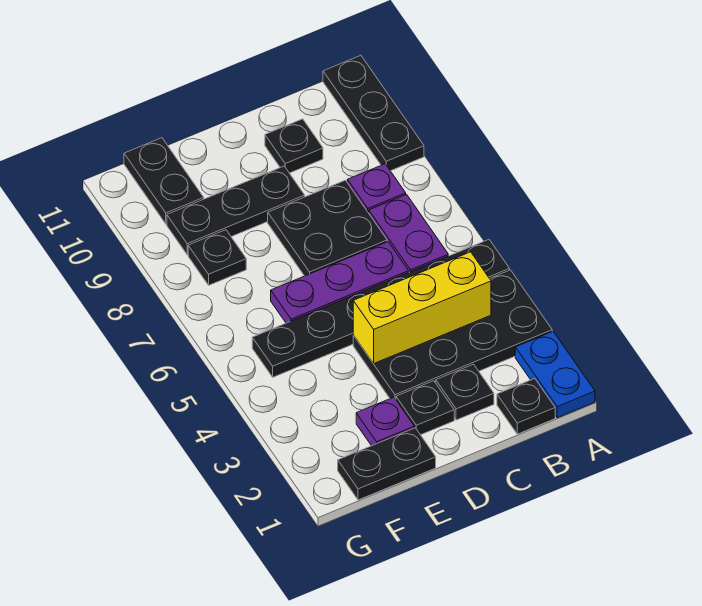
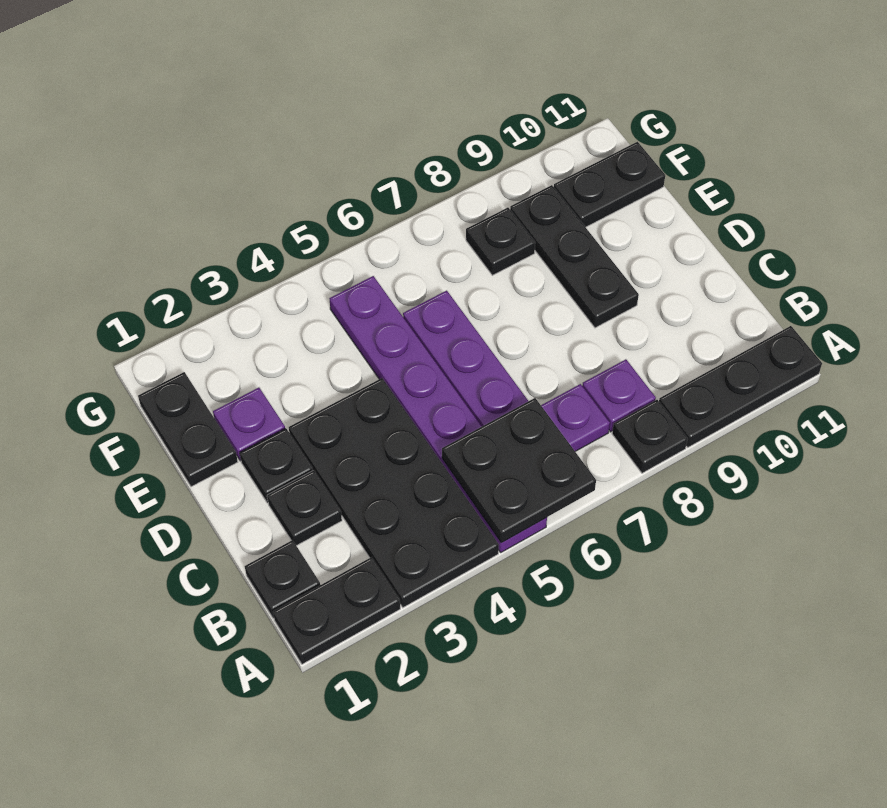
blue plate A1:A2 level 1 -> black plate A1:A2 level 1
black plate A5:F5 level 1 -> purple plate A5:F5 level 1
yellow brick B4:D4 level 2 -> none
black plate C7:D8 level 1 -> black plate A5:B6 level 2
black plate C10 level 1 -> black plate A8 level 1

